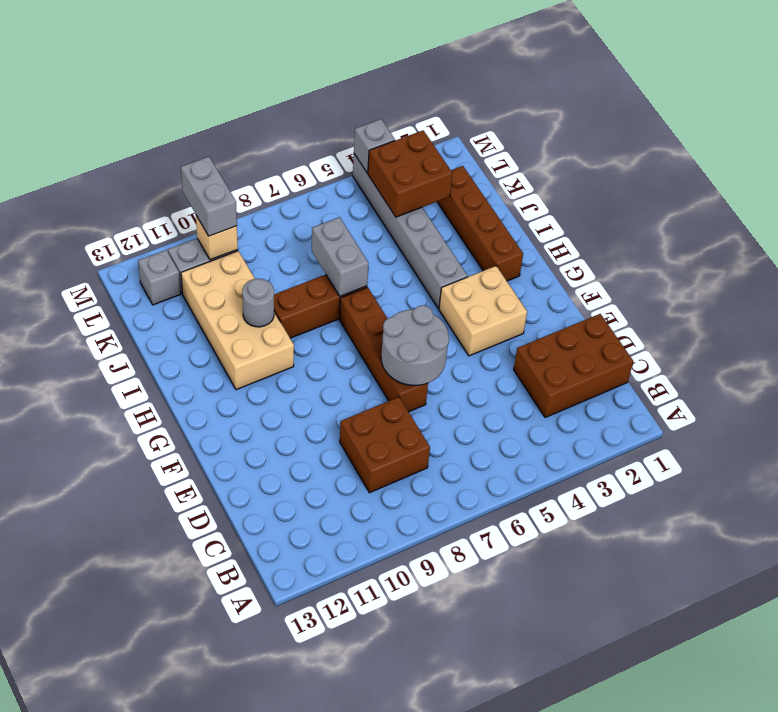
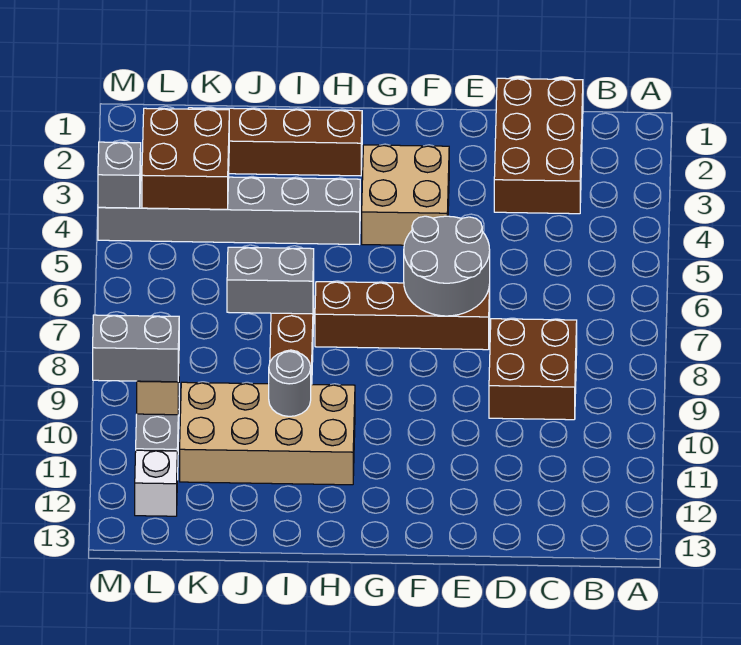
grey brick L12 level 1 -> white brick L12 level 1

